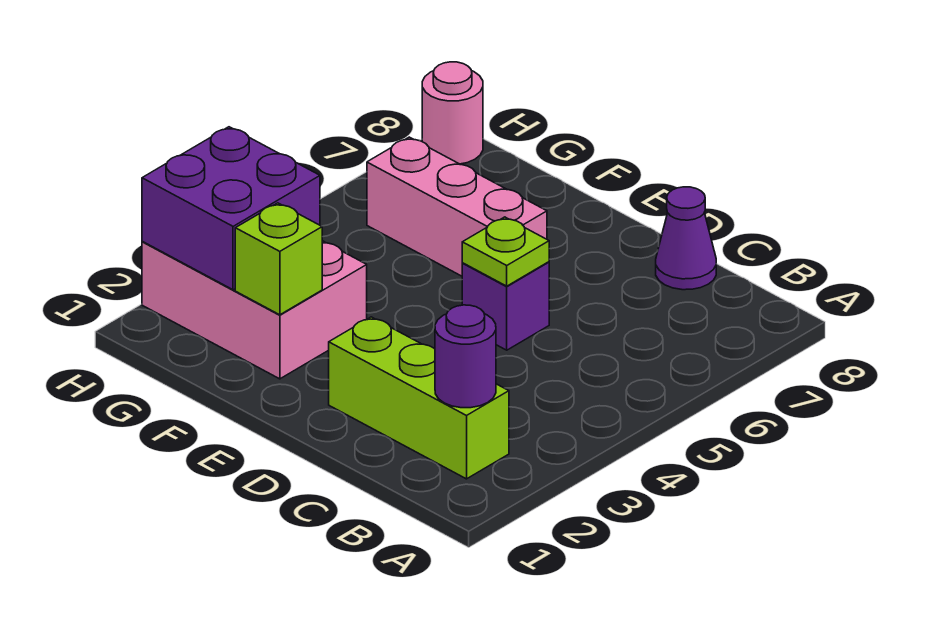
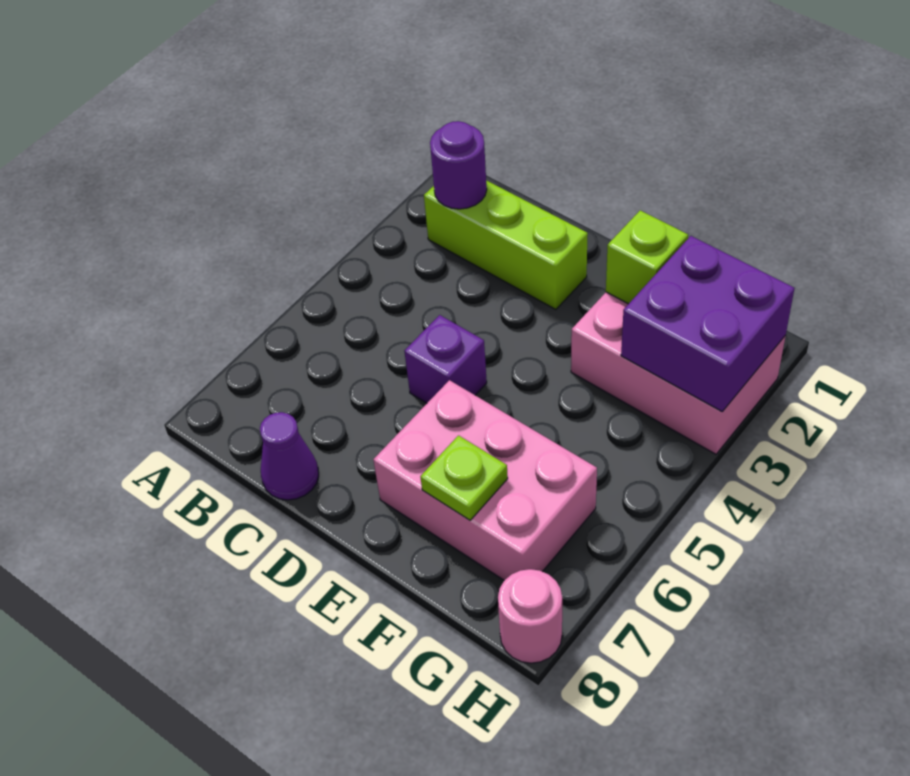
lime plate D5 level 2 -> lime plate F7 level 2
pink brick E6:G6 level 1 -> pink brick E6:G7 level 1

